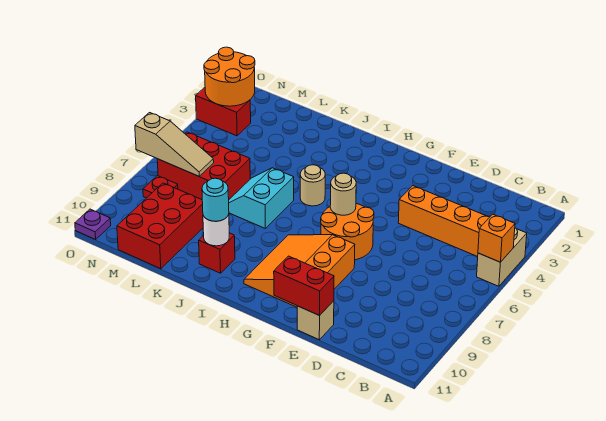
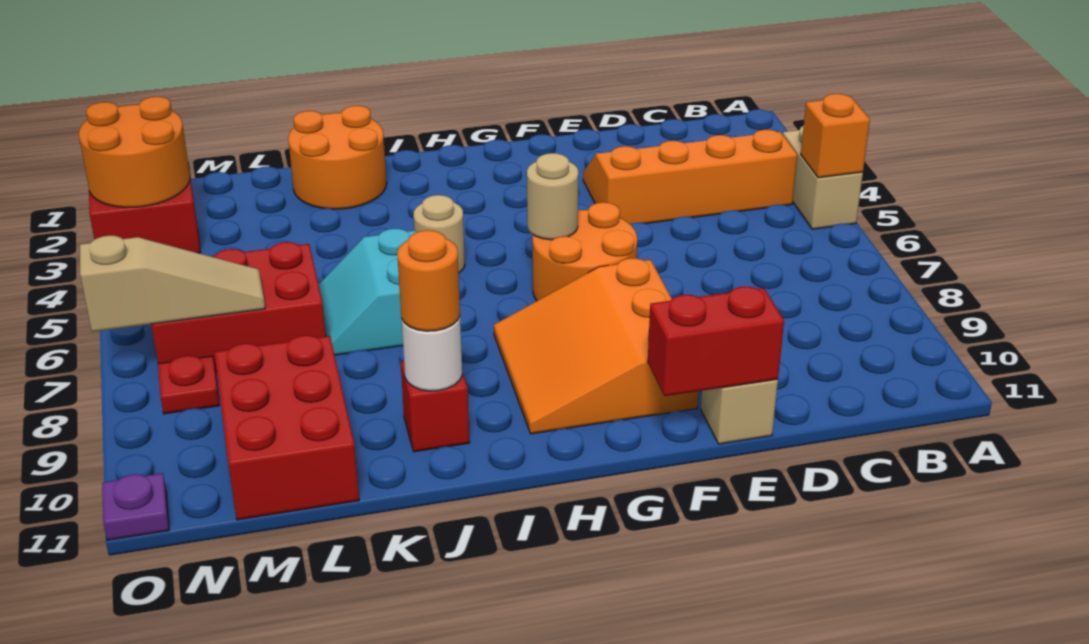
none -> orange round brick J1:K2 level 1
cyan round brick J10 level 3 -> orange round brick J10 level 3

